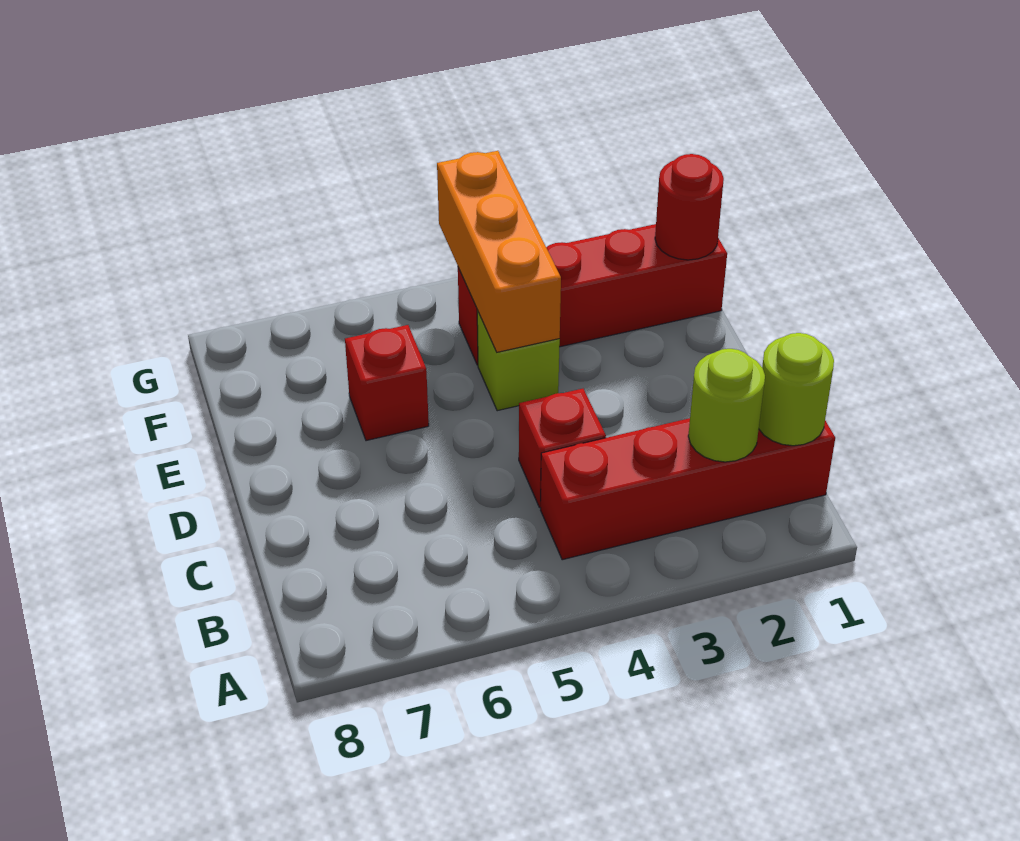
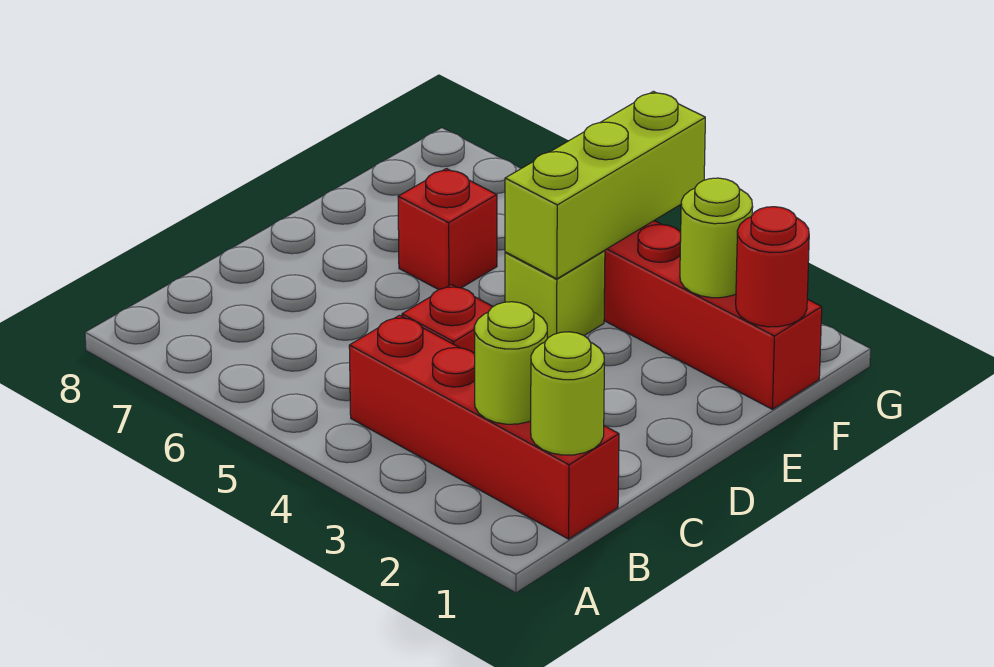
orange brick E4:G4 level 2 -> lime brick E4:G4 level 2
none -> lime round brick F2 level 2

